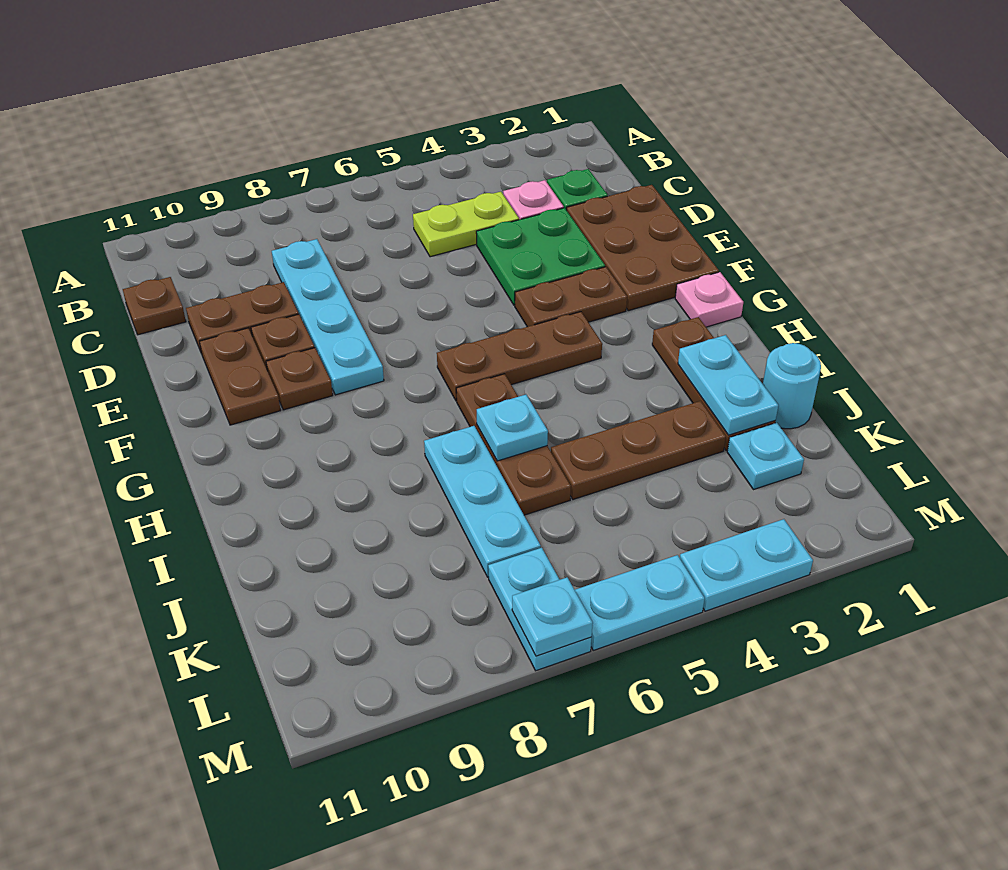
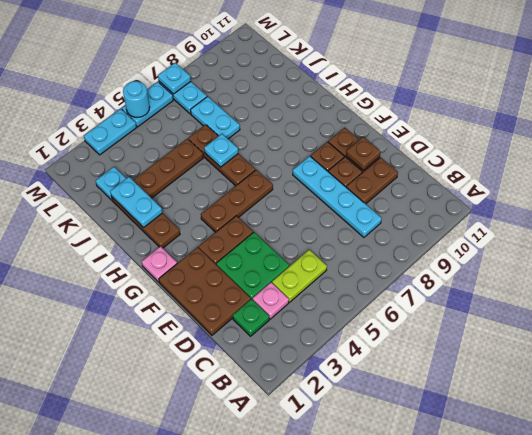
brown plate C11 level 1 -> brown plate E10 level 2
cyan plate I7:K7 level 1 -> cyan plate J7:K7 level 1
cyan round brick J1 level 1 -> cyan round brick M5 level 2

